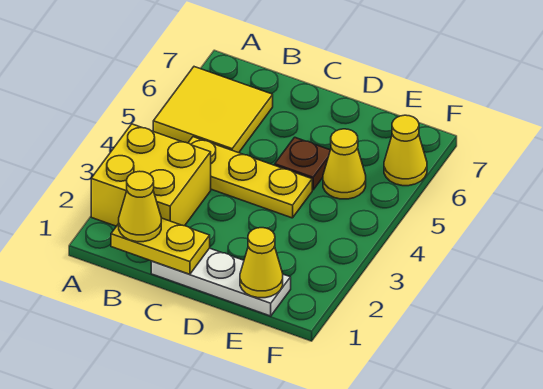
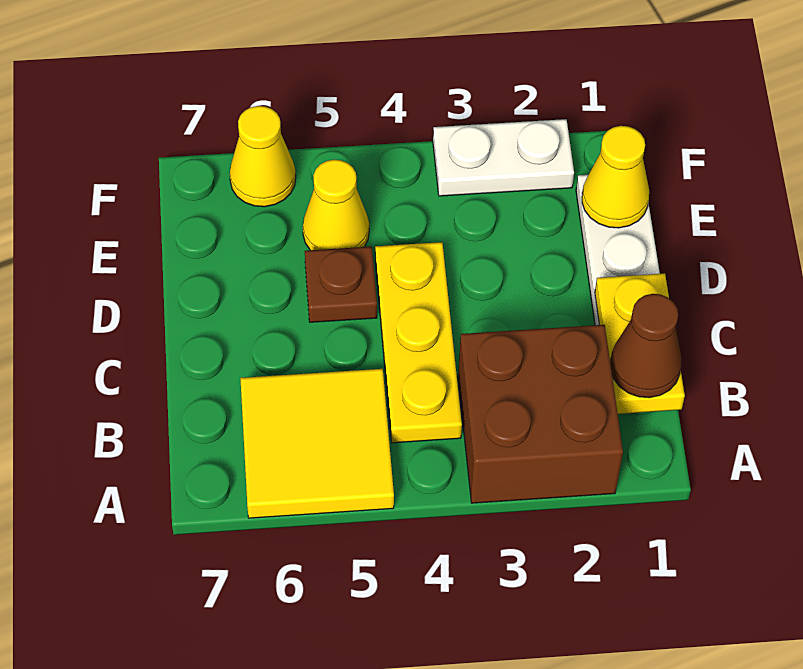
yellow brick A2:B3 level 1 -> brown brick A2:B3 level 1
yellow cone B1 level 3 -> brown cone B1 level 3
none -> white plate F2:F3 level 1

